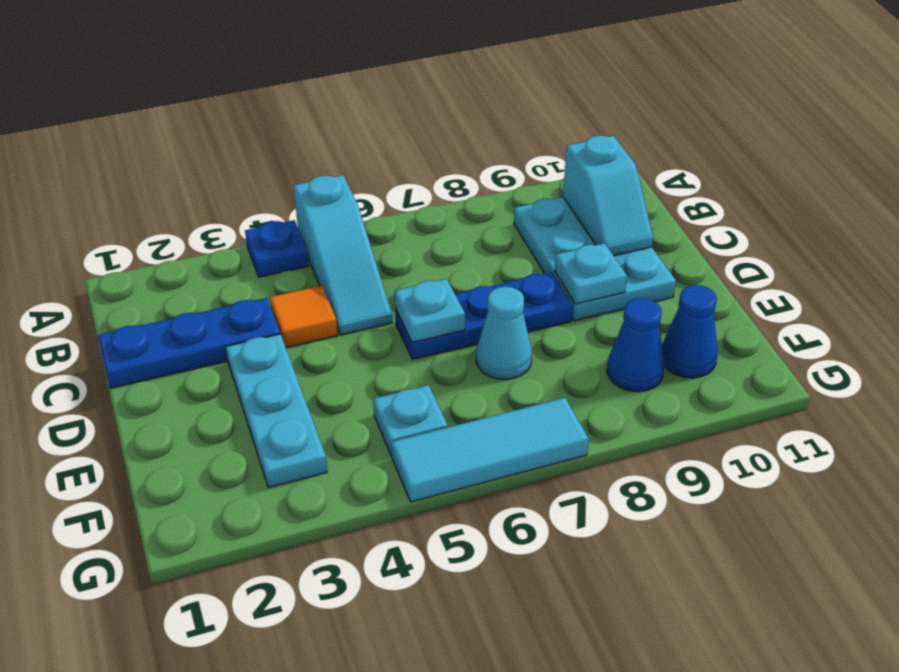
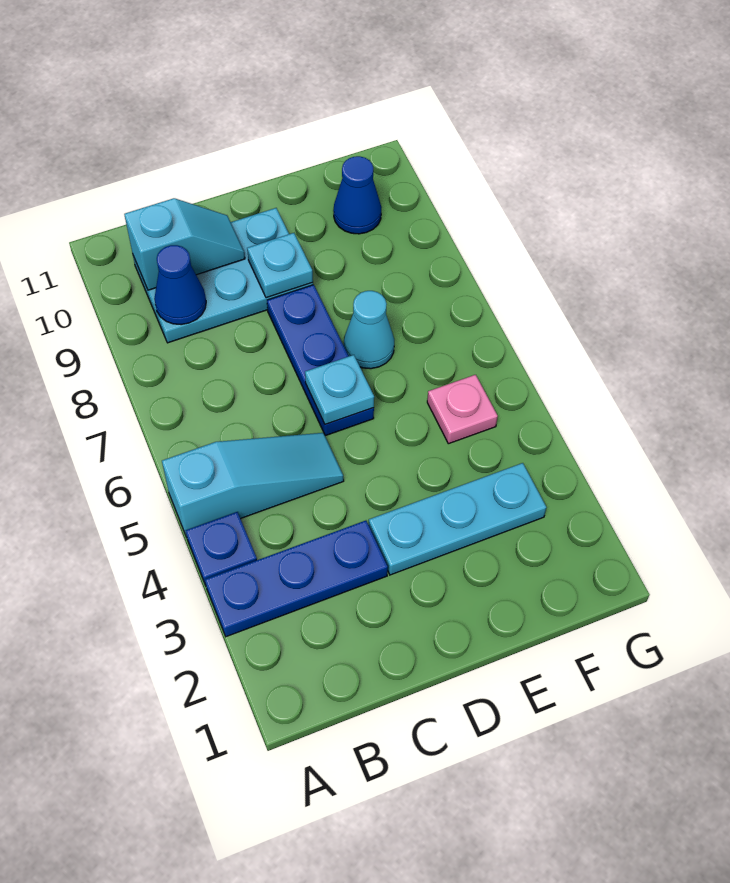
blue plate C1:C3 level 1 -> blue plate A3:C3 level 1
orange tile C4 level 1 -> none
cyan plate F5 level 1 -> pink plate F5 level 1
blue cone F9 level 1 -> blue cone B9 level 2
cyan tile G5:G7 level 1 -> none

